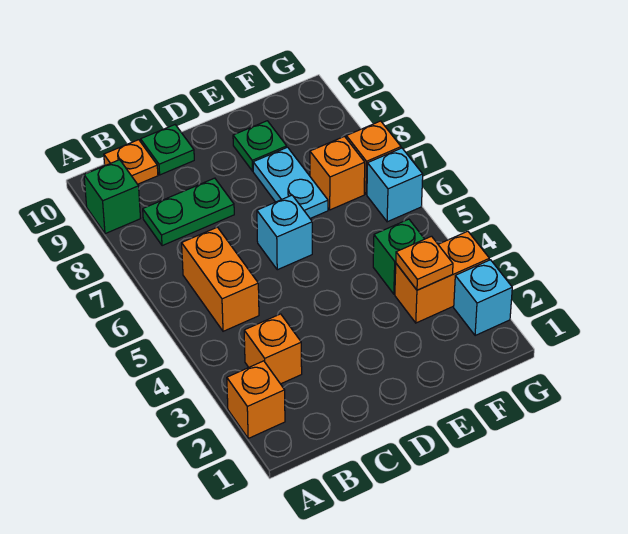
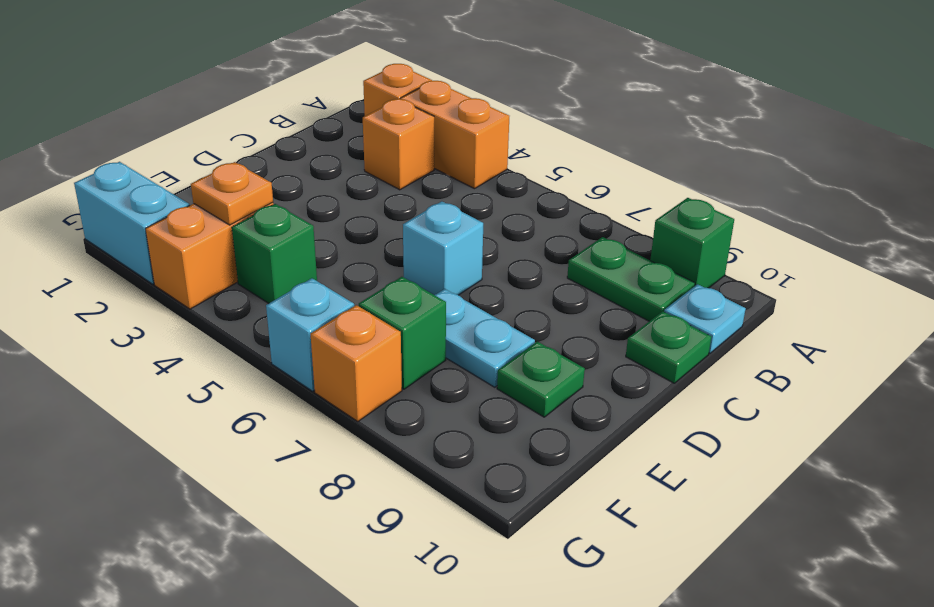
orange brick B5:B6 level 1 -> orange brick A3:A4 level 1
green plate B8:C8 level 1 -> green plate B8:B9 level 1
orange plate B10 level 1 -> cyan plate B10 level 1
orange brick F7 level 1 -> green brick F7 level 1
cyan brick G2 level 1 -> cyan brick G1:G2 level 1

